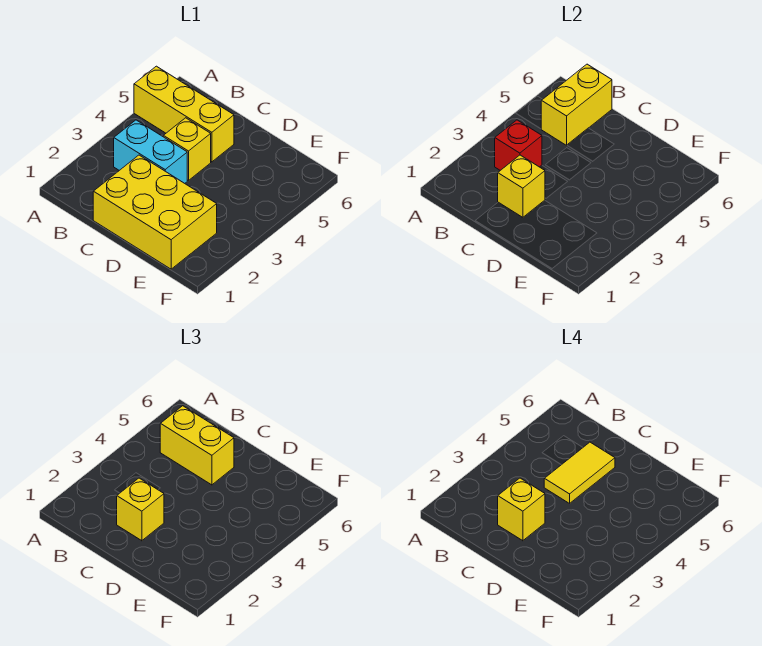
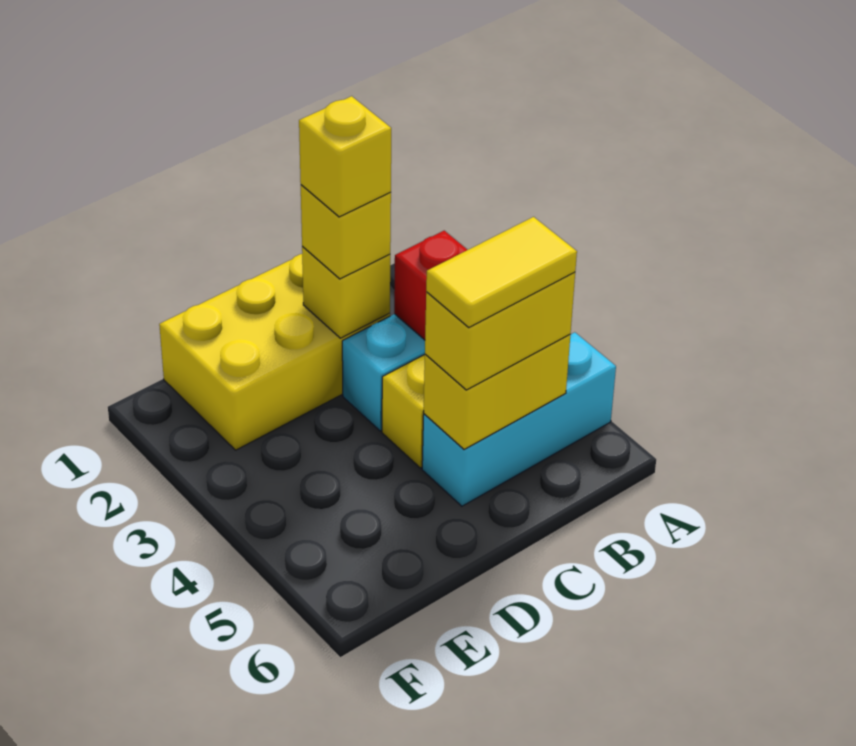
yellow brick A5:C5 level 1 -> cyan brick A5:C5 level 1
yellow brick B5:B6 level 2 -> yellow brick B5:C5 level 2
yellow tile C4:C5 level 4 -> yellow tile B5:C5 level 4

